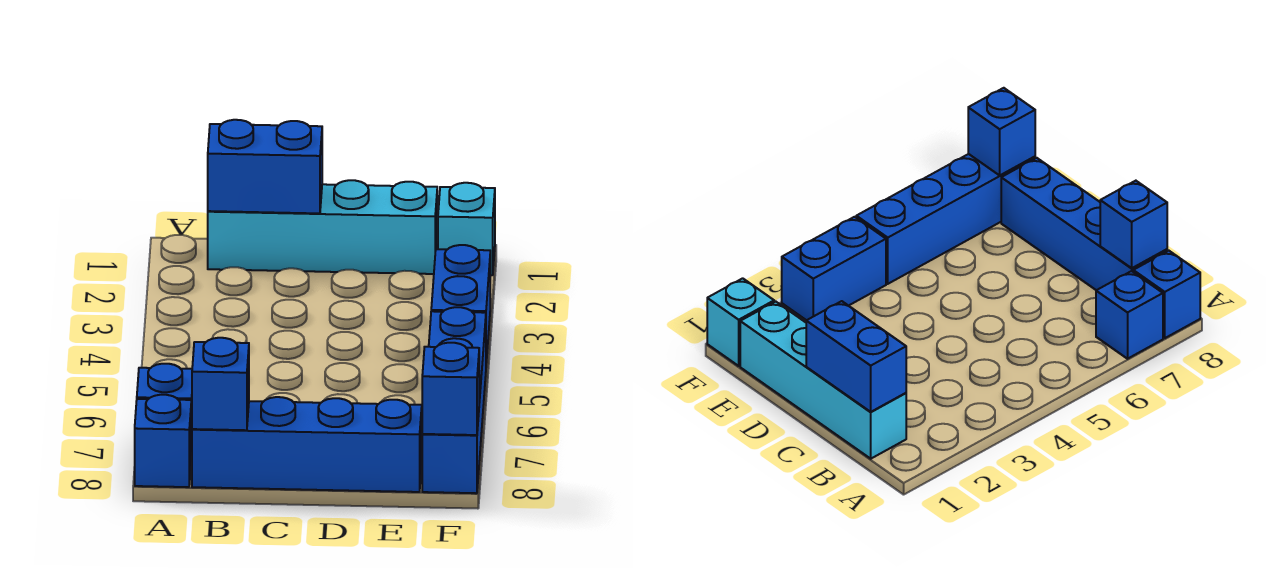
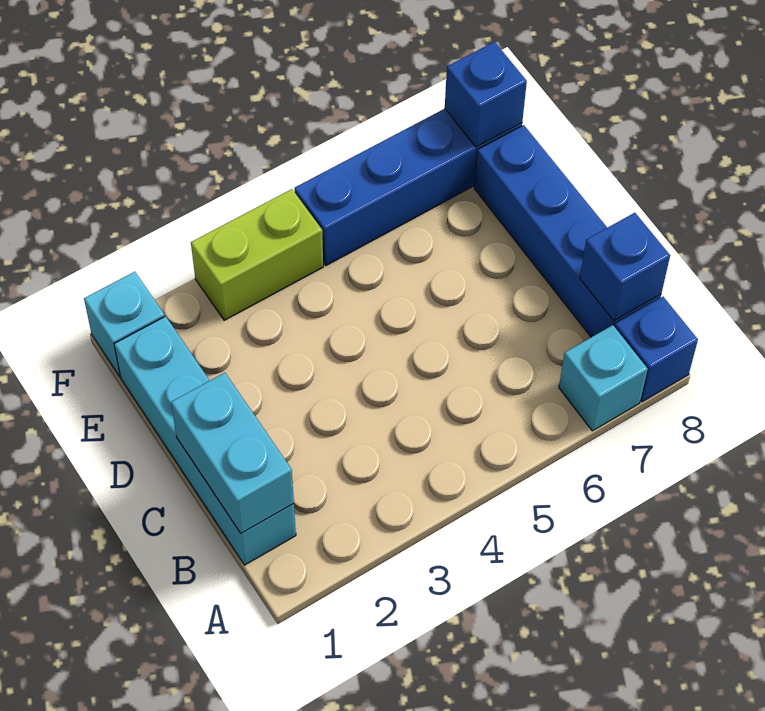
blue brick A7 level 1 -> cyan brick A7 level 1
blue brick B1:C1 level 2 -> cyan brick B1:C1 level 2
blue brick F3:F4 level 1 -> lime brick F3:F4 level 1

